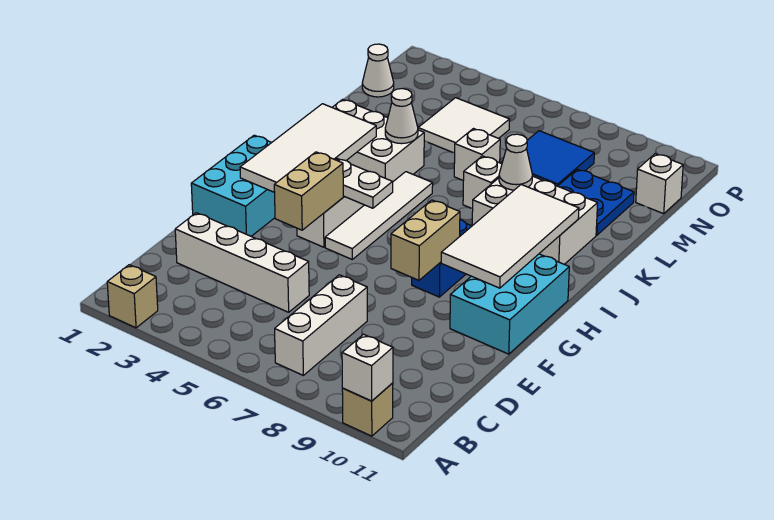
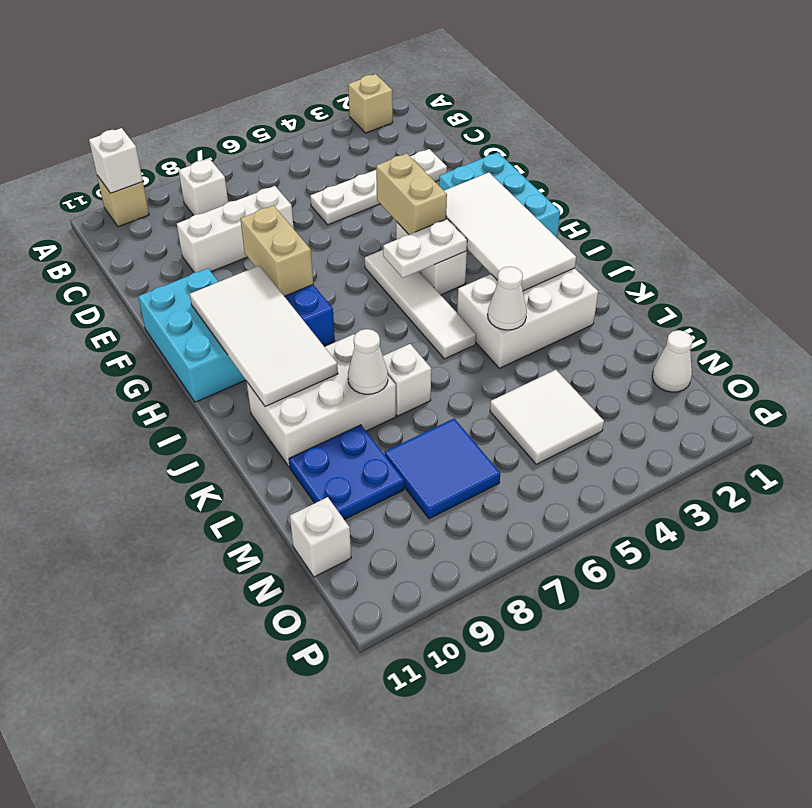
white brick B7:D7 level 1 -> white brick D7:D9 level 1
white brick D2:D5 level 1 -> white plate D2:D5 level 1
white brick L6 level 1 -> white brick B8 level 1

